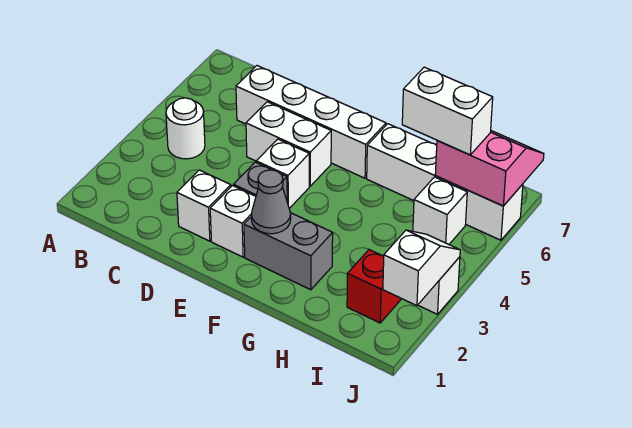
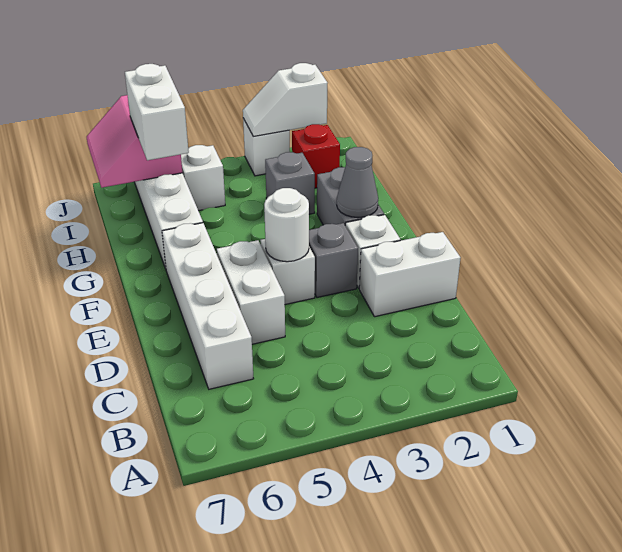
white round brick B4 level 1 -> white round brick E4 level 2
white brick D2 level 1 -> white brick D1:D2 level 1
none -> grey brick H3 level 1

